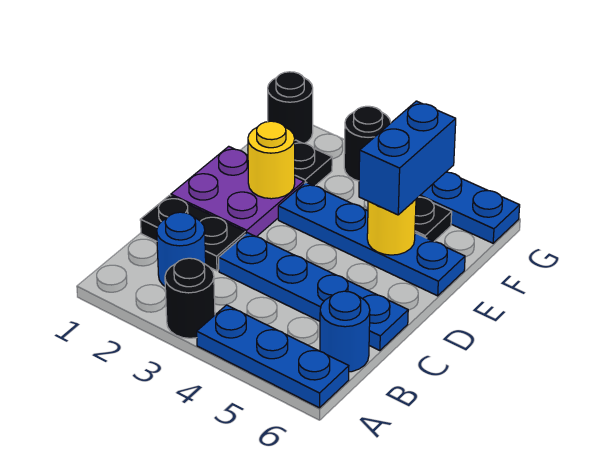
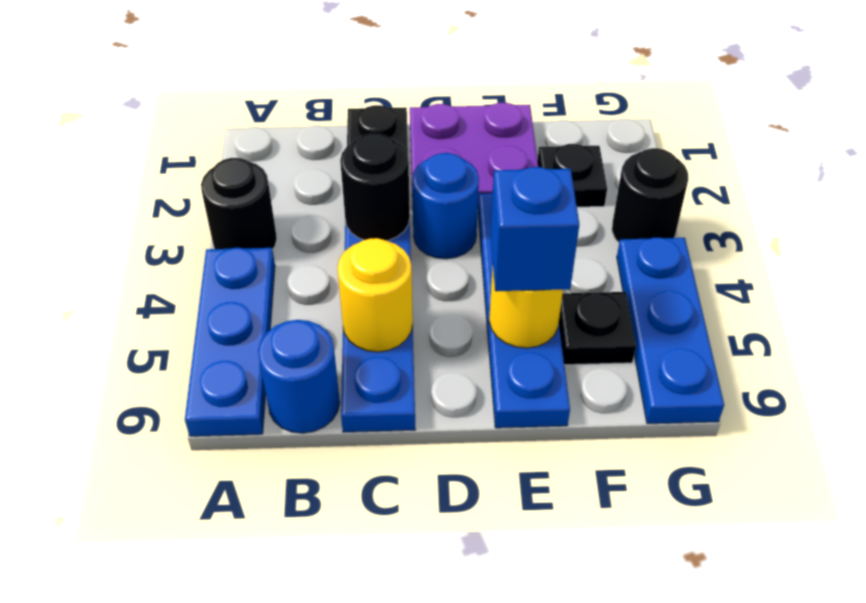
blue round brick B2 level 1 -> blue round brick D3 level 1
yellow round brick E2 level 2 -> yellow round brick C5 level 2
blue brick E5:F5 level 3 -> blue brick E5 level 3
black round brick G1 level 1 -> black round brick C3 level 2

